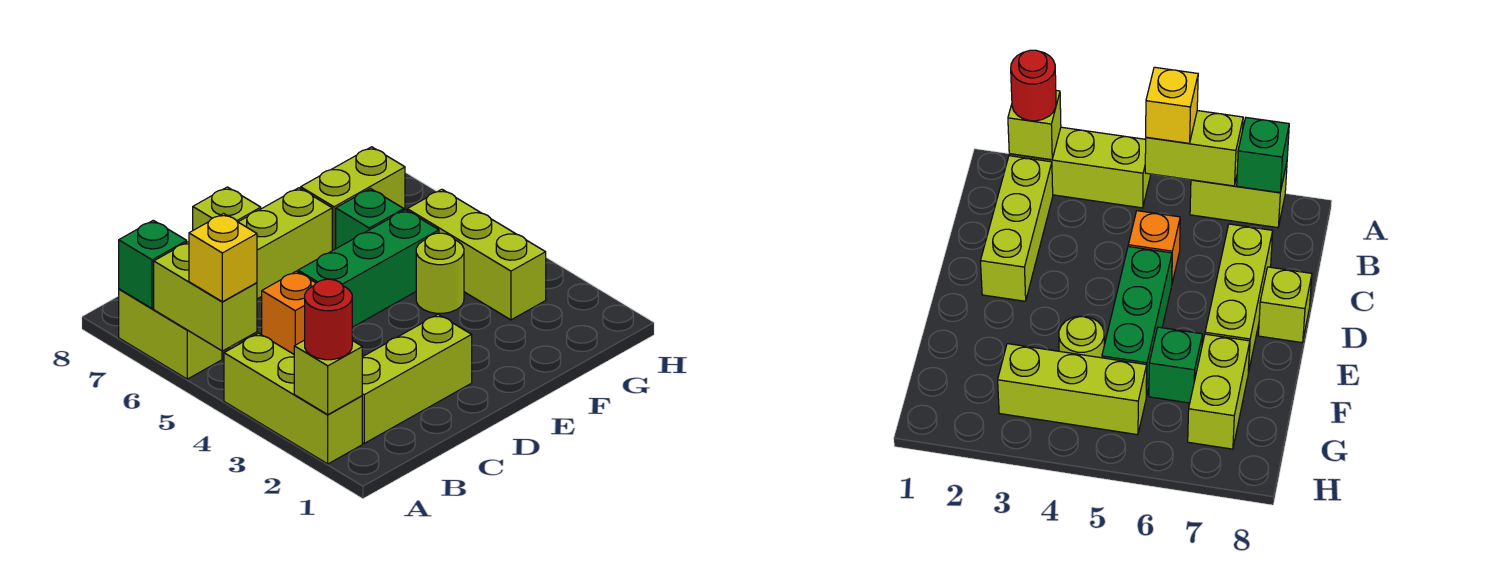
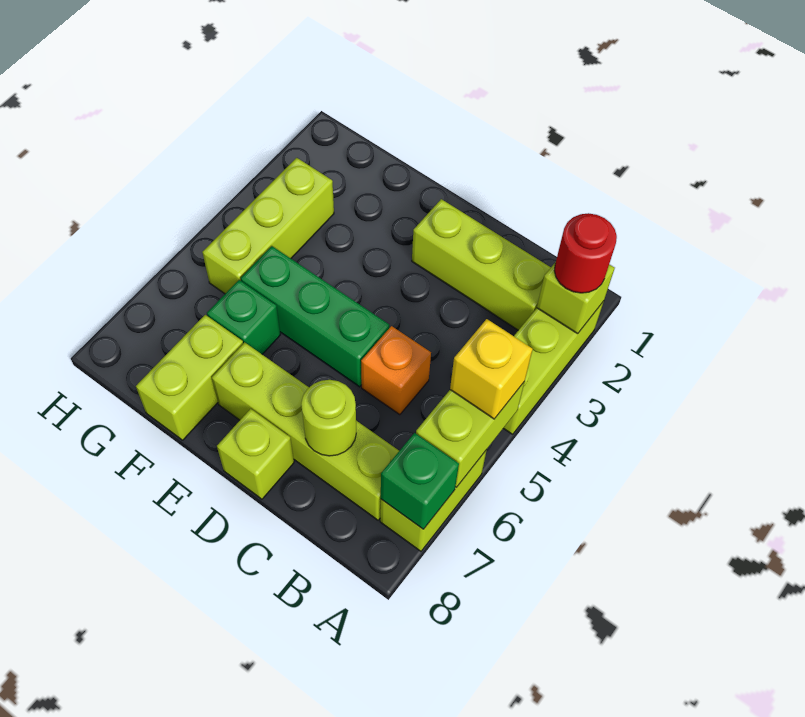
lime brick C7:E7 level 1 -> lime brick B7:E7 level 1
lime round brick F4 level 1 -> lime round brick C7 level 2
lime brick F7:G7 level 1 -> lime brick F7:F8 level 1

